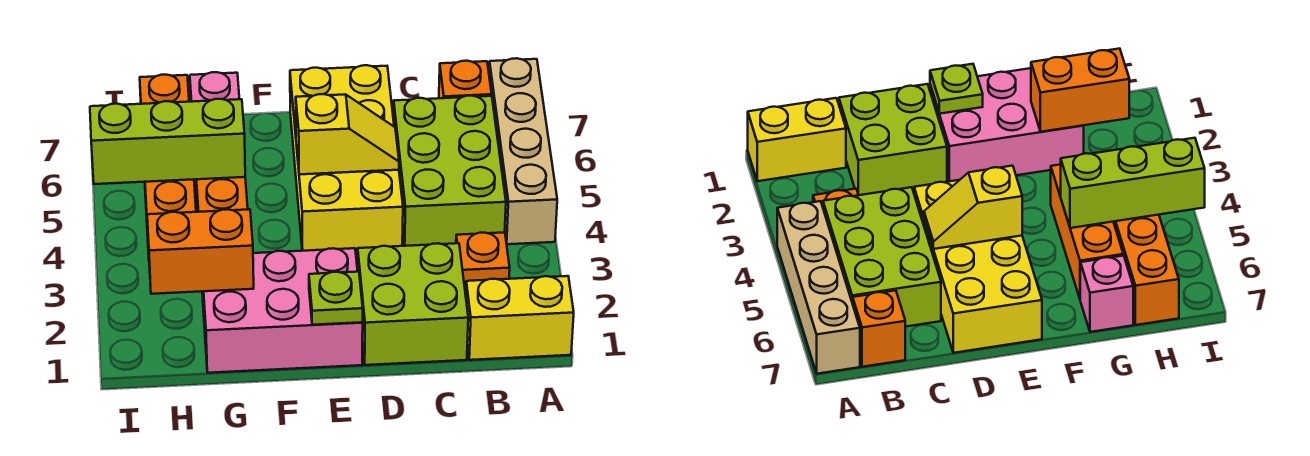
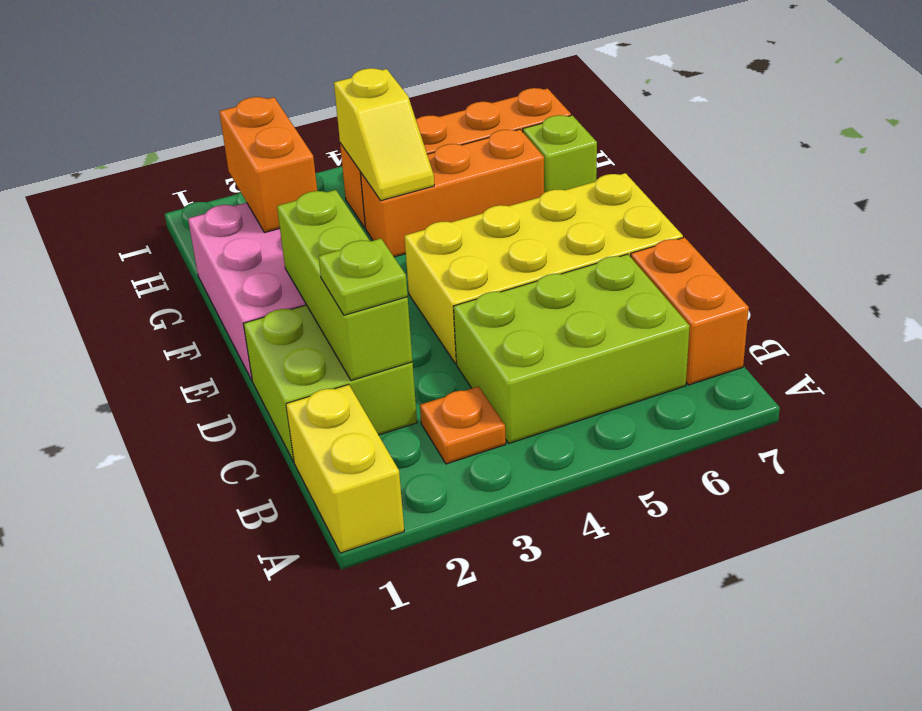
tan brick A4:A7 level 1 -> none
orange brick B7 level 1 -> orange brick B7:C7 level 1
yellow slope D5:E5 level 2 top E -> yellow slope G4:H4 level 2 top H
lime plate E1 level 2 -> lime plate C2 level 3
lime brick G5:I5 level 2 -> lime brick C2:E2 level 2
pink brick G7 level 1 -> lime brick G7 level 1

